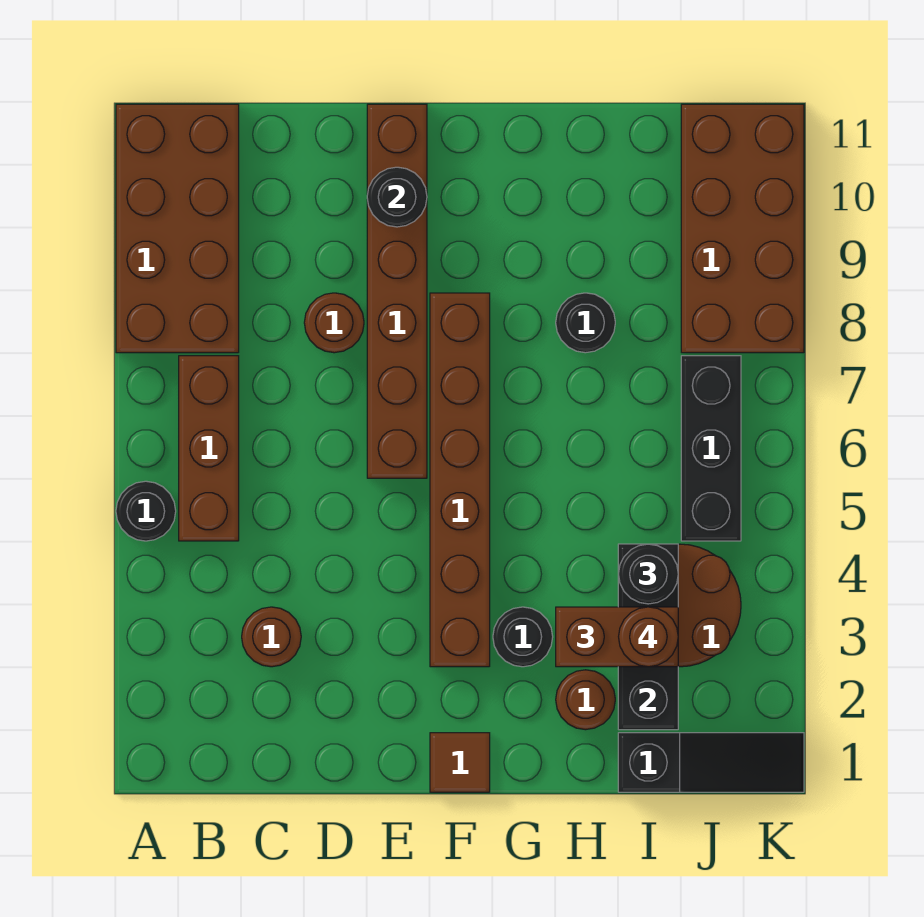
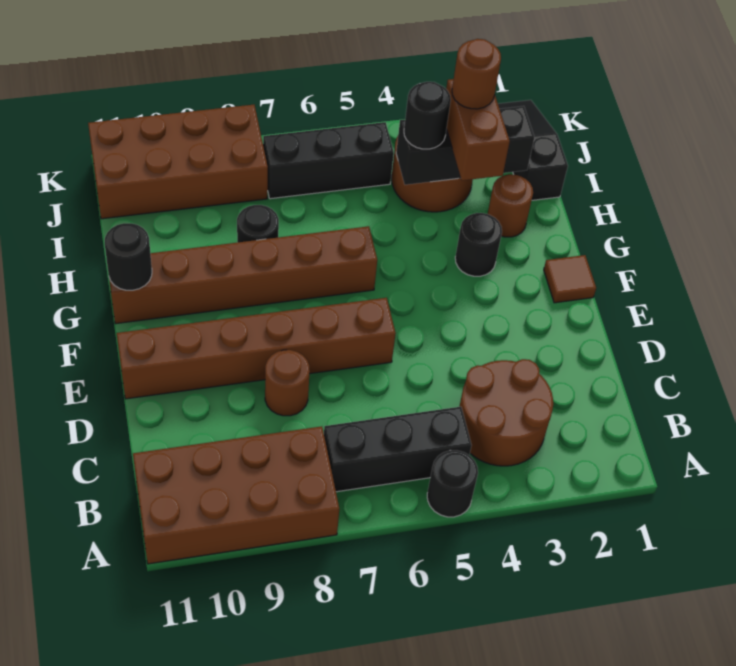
brown brick B5:B7 level 1 -> black brick B5:B7 level 1
brown round brick C3 level 1 -> brown round brick B3:C4 level 1
black round brick E10 level 2 -> black round brick G11 level 2
brown brick F3:F8 level 1 -> brown brick G6:G11 level 1

